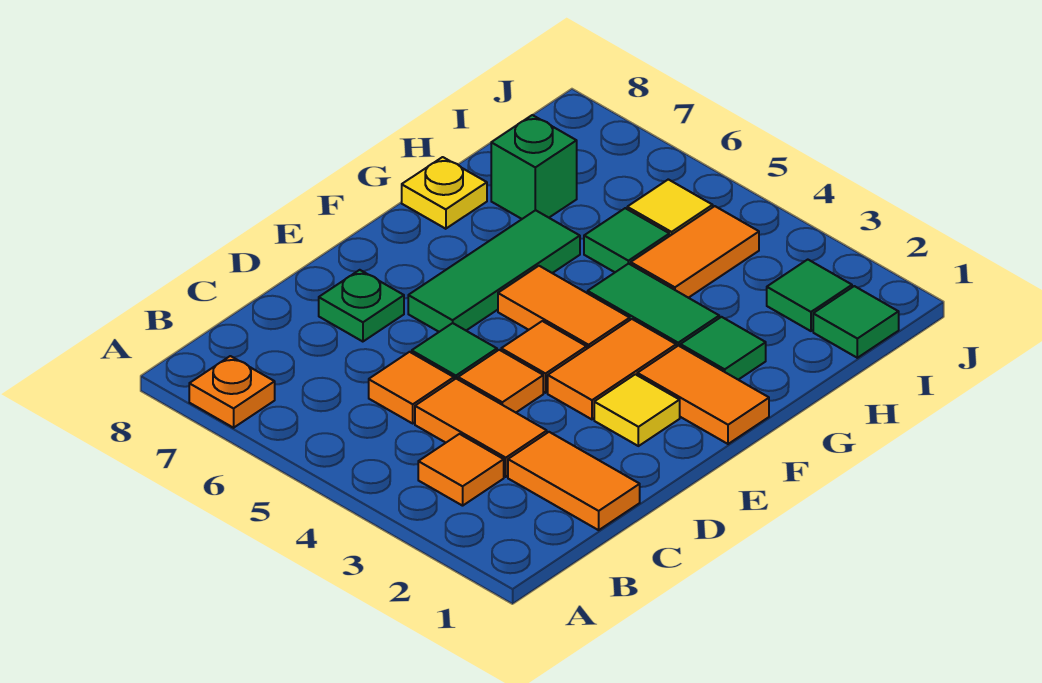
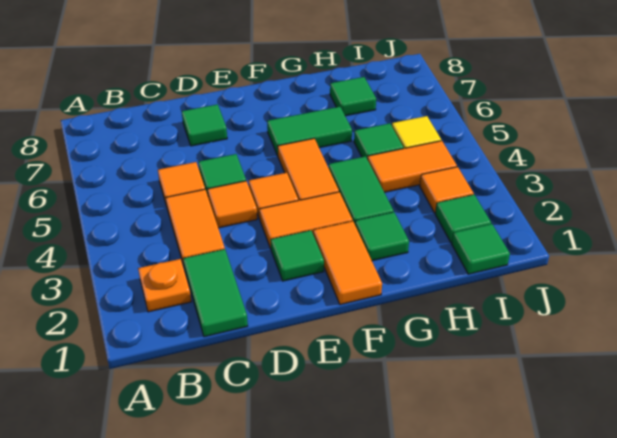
orange plate A7 level 1 -> orange plate B2 level 1
orange tile B3 level 1 -> orange tile I3 level 1
orange tile C1:C2 level 1 -> green tile C1:C2 level 1
green plate D7 level 1 -> green tile D7 level 1
yellow tile E2 level 1 -> green tile E2 level 1
green tile E6:G6 level 1 -> green tile F6:G6 level 1
yellow plate G8 level 1 -> none
green brick H7 level 1 -> green tile H7 level 1

